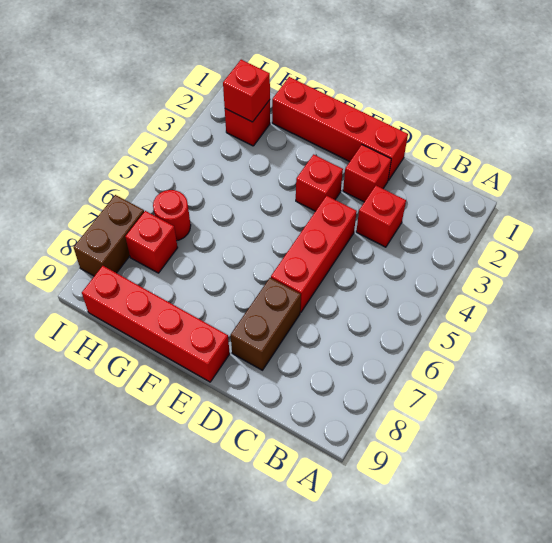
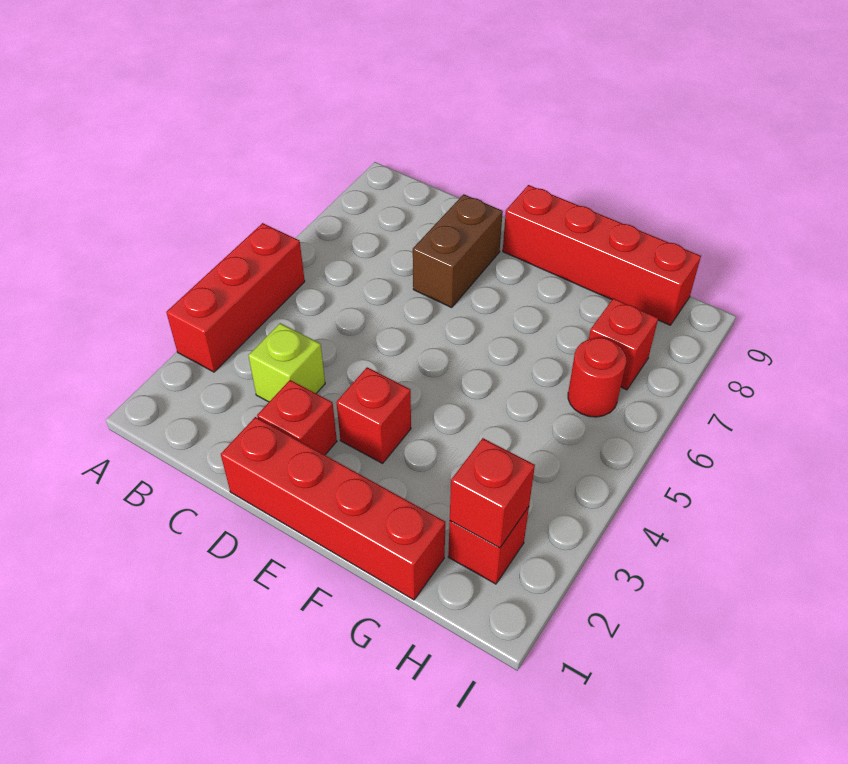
red brick C3 level 1 -> lime brick C3 level 1
red brick D4:D6 level 1 -> red brick A3:A5 level 1
brown brick I7:I8 level 1 -> none

